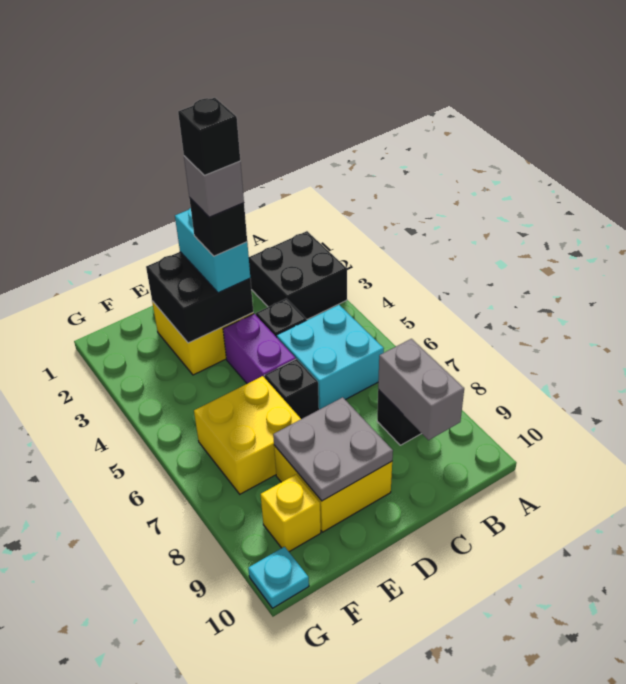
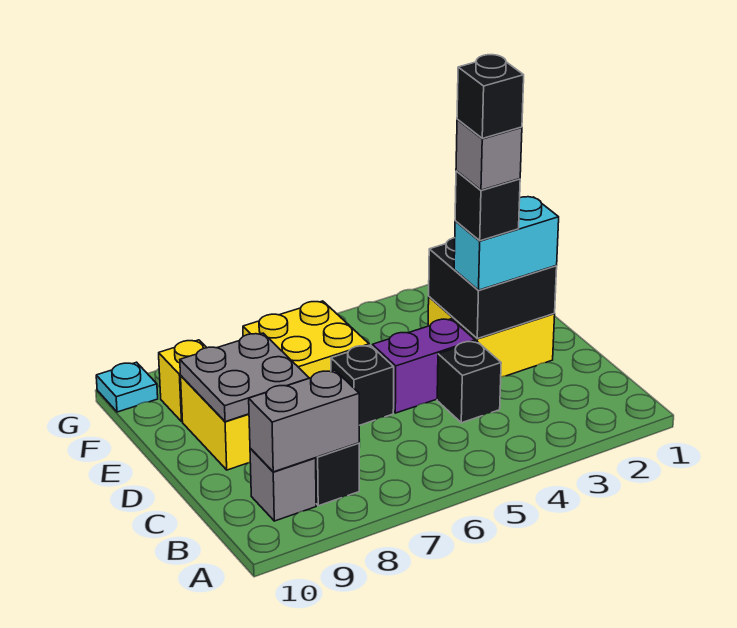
black brick A2:B3 level 1 -> none
cyan brick B5:C6 level 1 -> none
none -> grey brick B9 level 1

